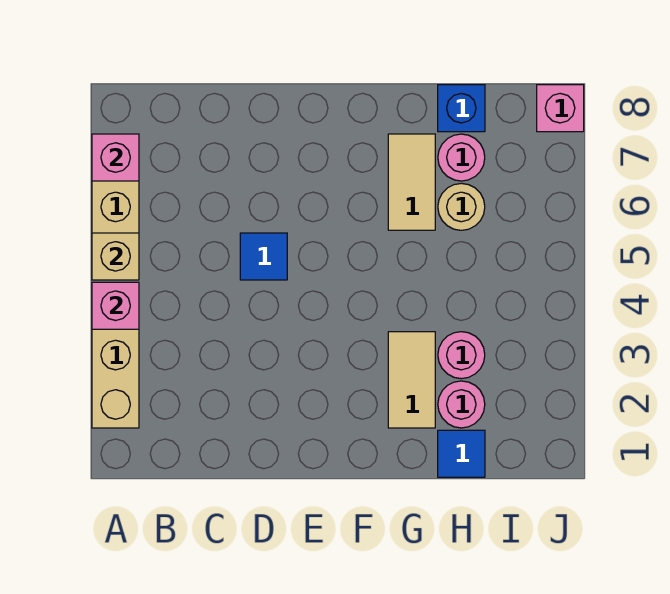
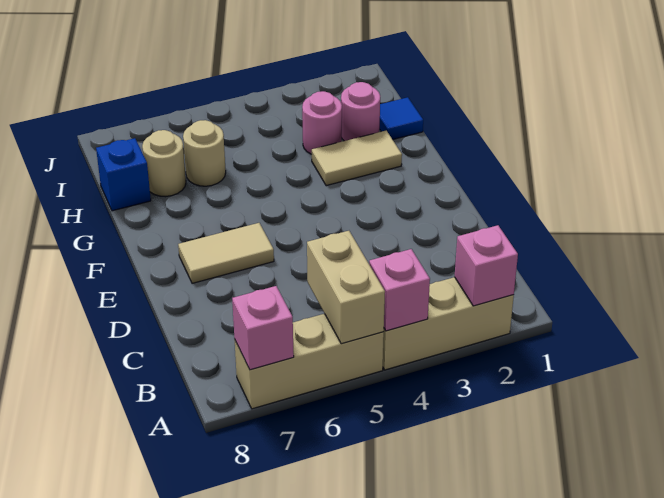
tan brick A5 level 2 -> tan brick A5:B5 level 2
blue tile D5 level 1 -> none
tan tile G6:G7 level 1 -> tan tile E6:E7 level 1
pink round brick H7 level 1 -> tan round brick H7 level 1
pink brick J8 level 1 -> pink brick A2 level 2

